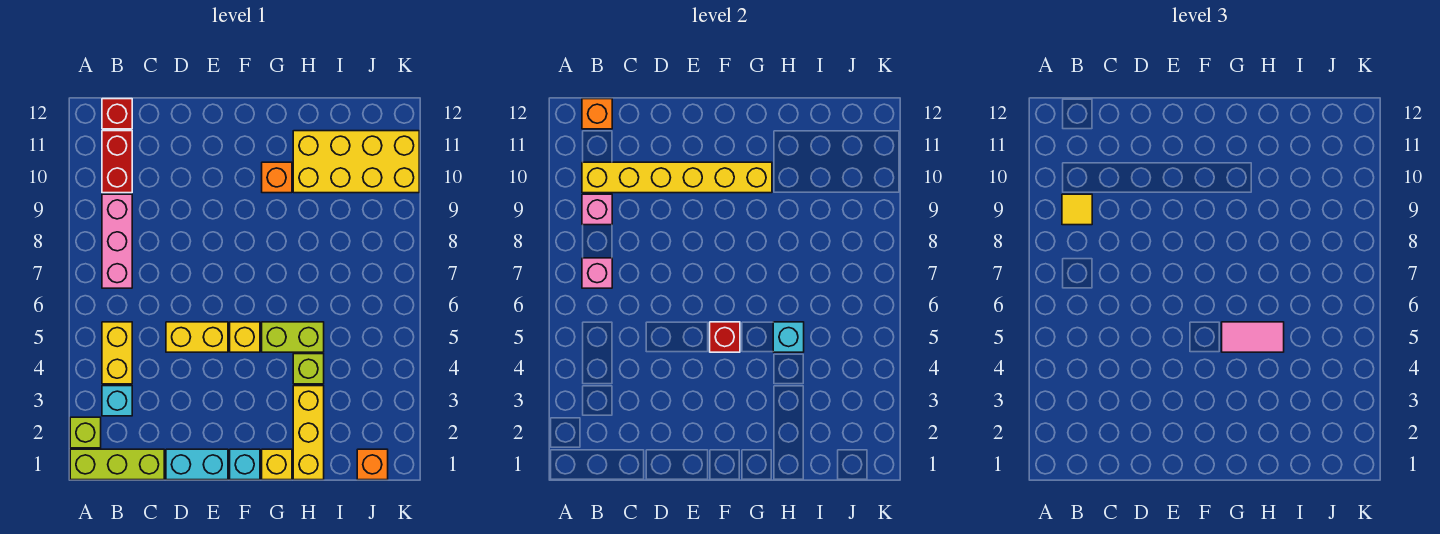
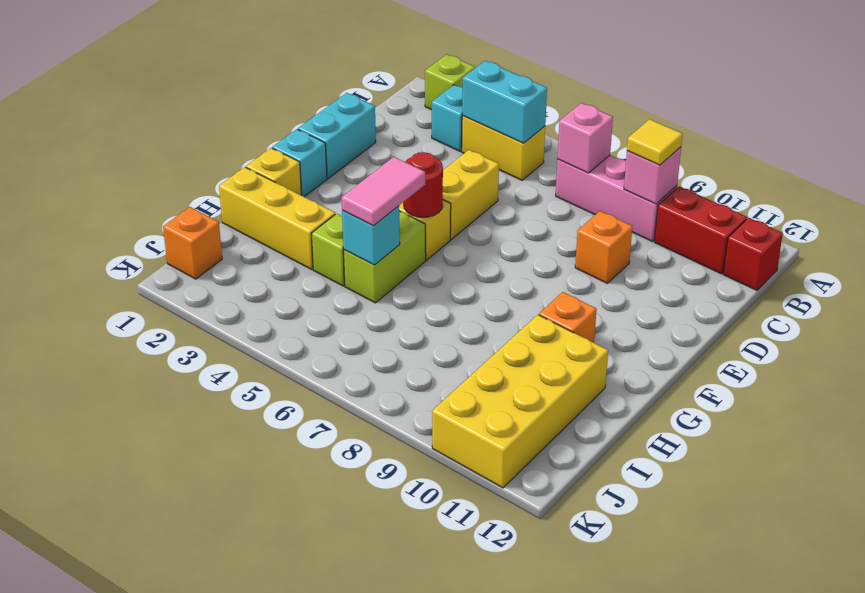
lime brick A1:C1 level 1 -> none
none -> cyan brick B4:B5 level 2
yellow brick B10:G10 level 2 -> none
orange brick B12 level 2 -> orange brick D9 level 1
red brick F5 level 2 -> red round brick F5 level 2

